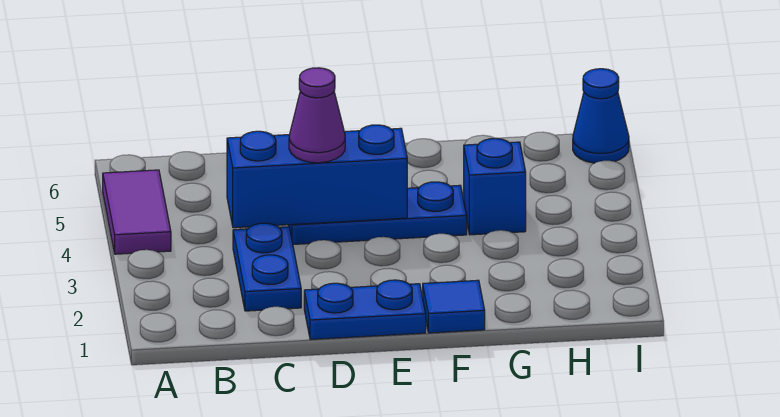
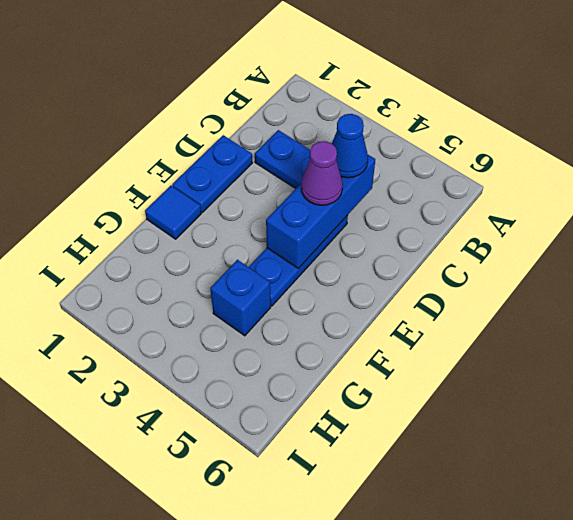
purple tile A4:A5 level 1 -> none
blue cone I6 level 1 -> blue cone C4 level 3

